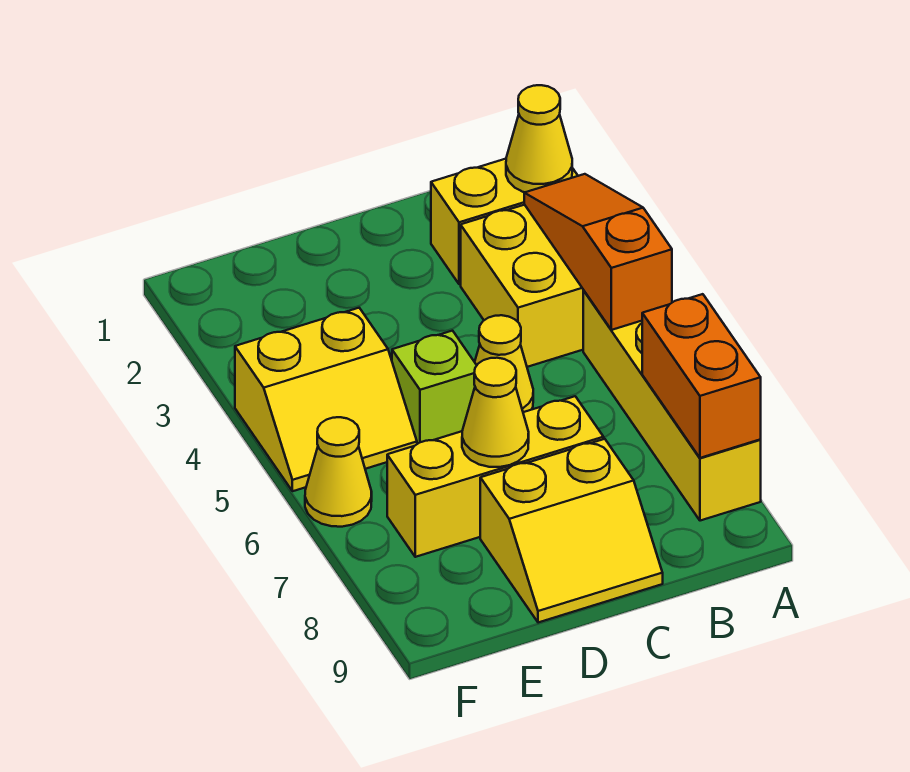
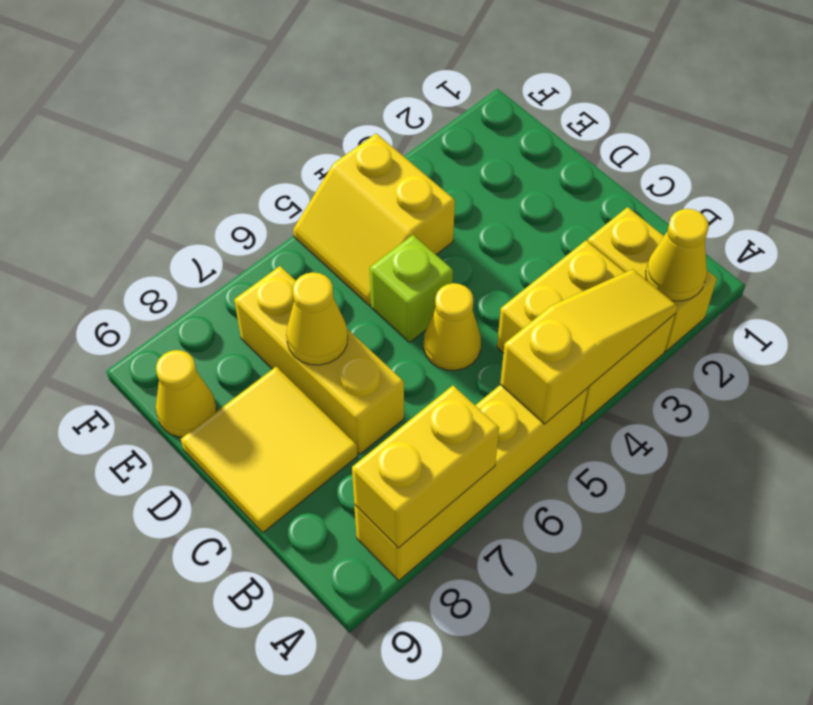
orange slope A3:A5 level 2 top 5 -> yellow slope A3:A5 level 2 top 5
orange brick A7:A8 level 2 -> yellow brick A7:A8 level 2
yellow slope C8:D9 level 1 top 8 -> yellow tile C8:D9 level 1
yellow cone F6 level 1 -> yellow cone E9 level 1

